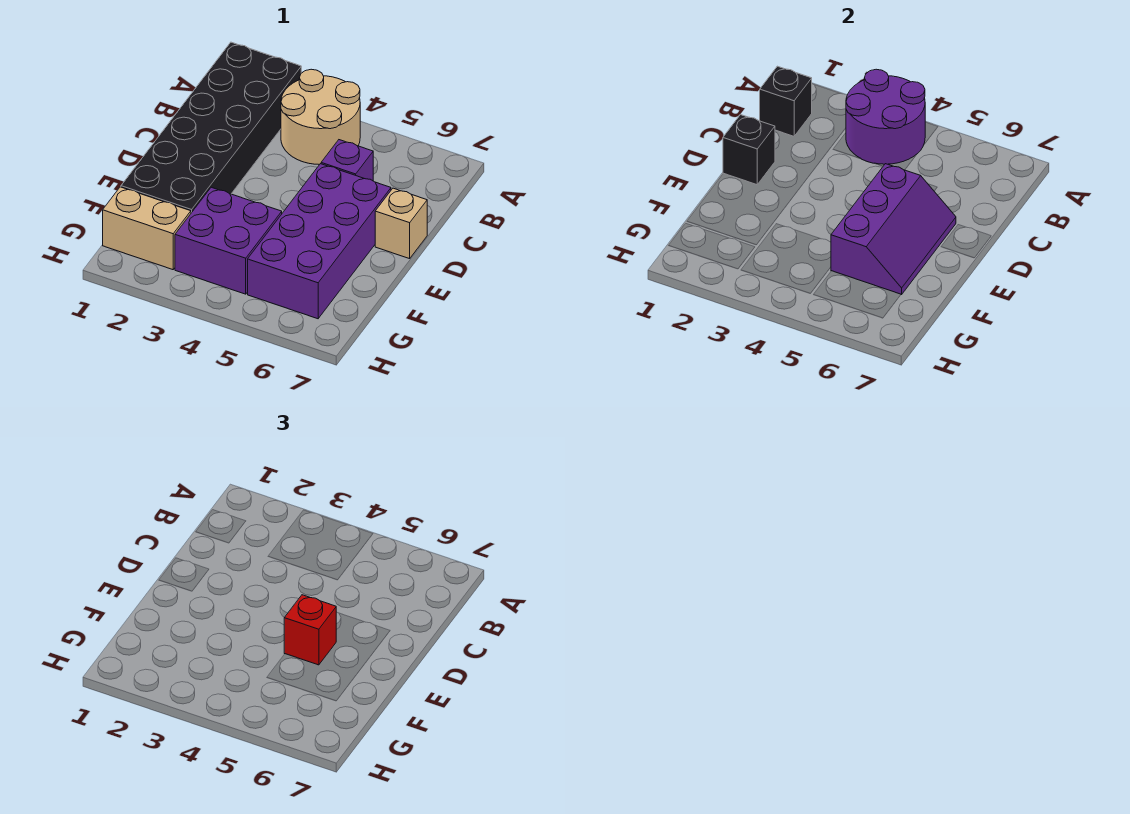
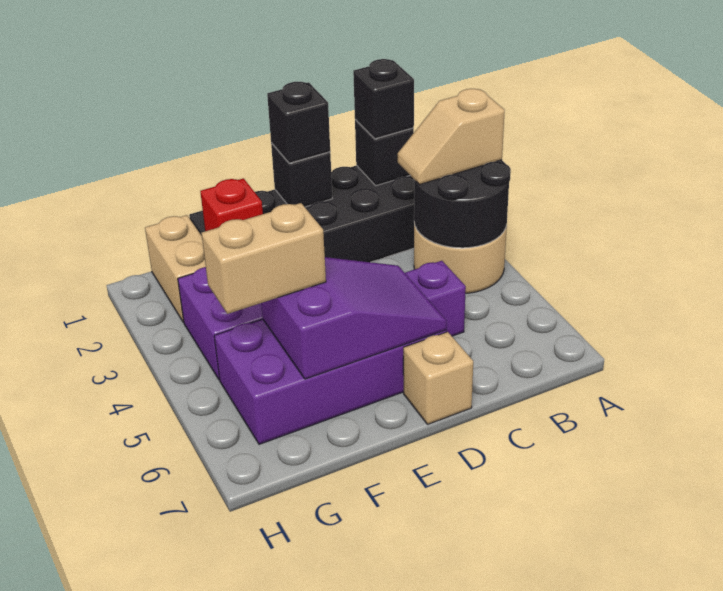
purple round brick A3:B4 level 2 -> black round brick A3:B4 level 2
none -> tan slope A3:B3 level 3 top A
none -> black brick B1 level 3
none -> black brick D1 level 3
purple slope D5:F6 level 2 top 5 -> purple slope D5:F6 level 2 top F
red brick E5 level 3 -> red brick F2 level 2
none -> tan brick F5:G5 level 3

